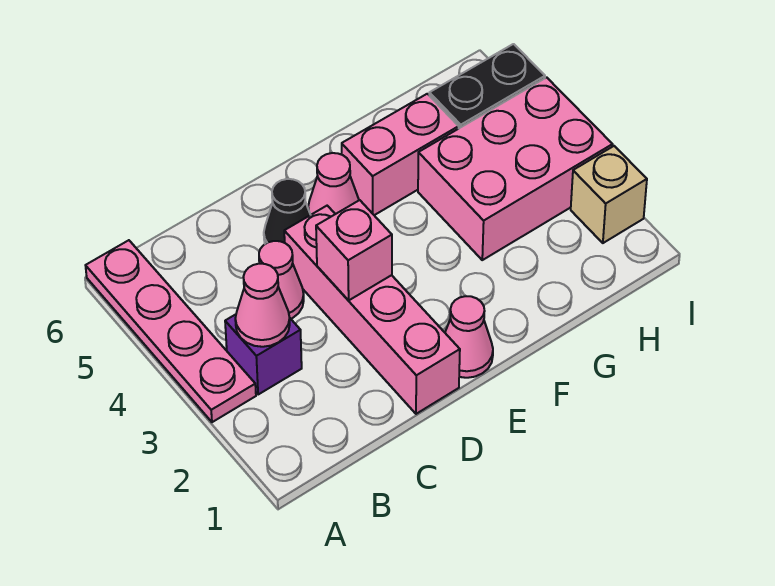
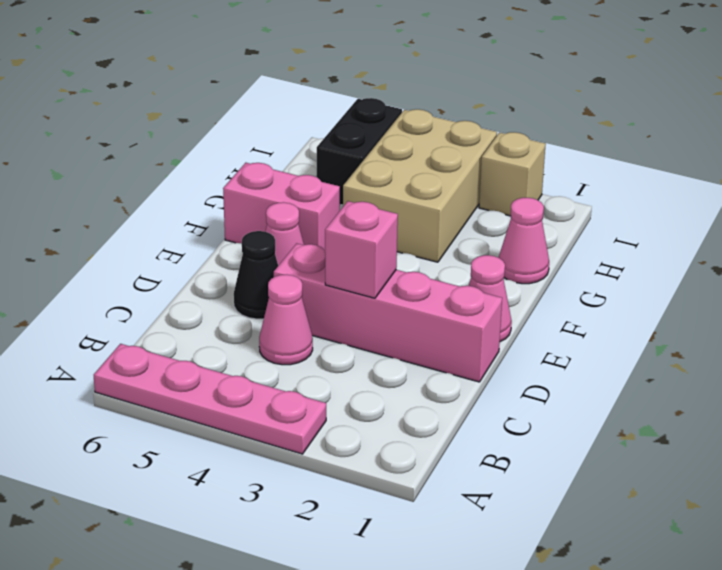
purple brick B3 level 1 -> none
pink cone B3 level 2 -> pink cone G1 level 1
pink brick F5:G5 level 1 -> pink brick F5:F6 level 1
pink brick G3:I4 level 1 -> tan brick G3:I4 level 1

